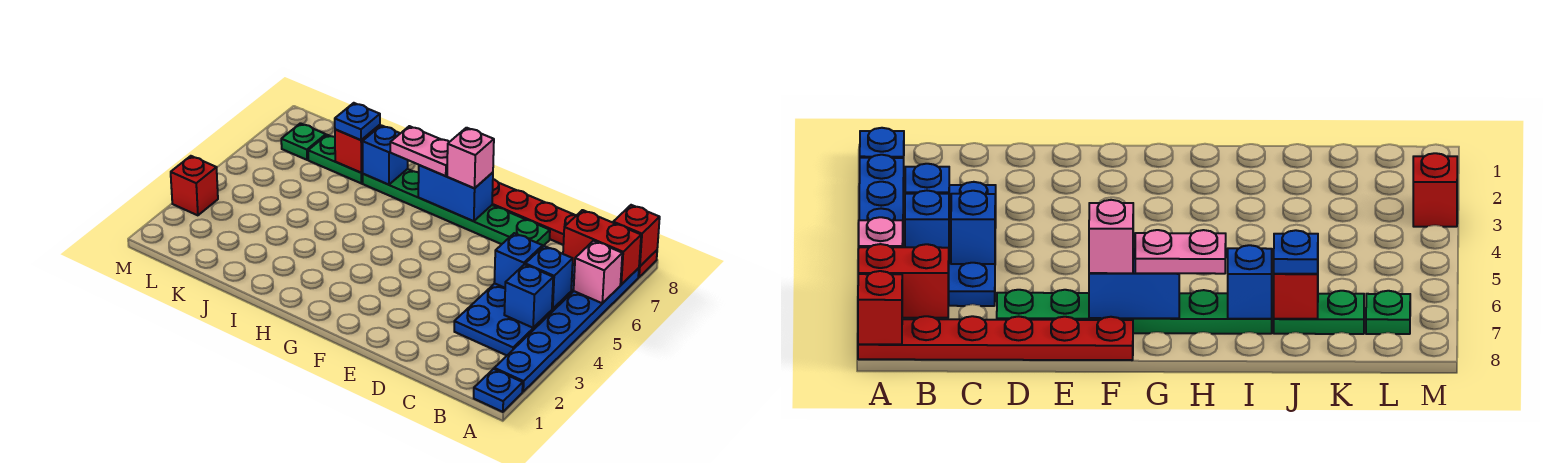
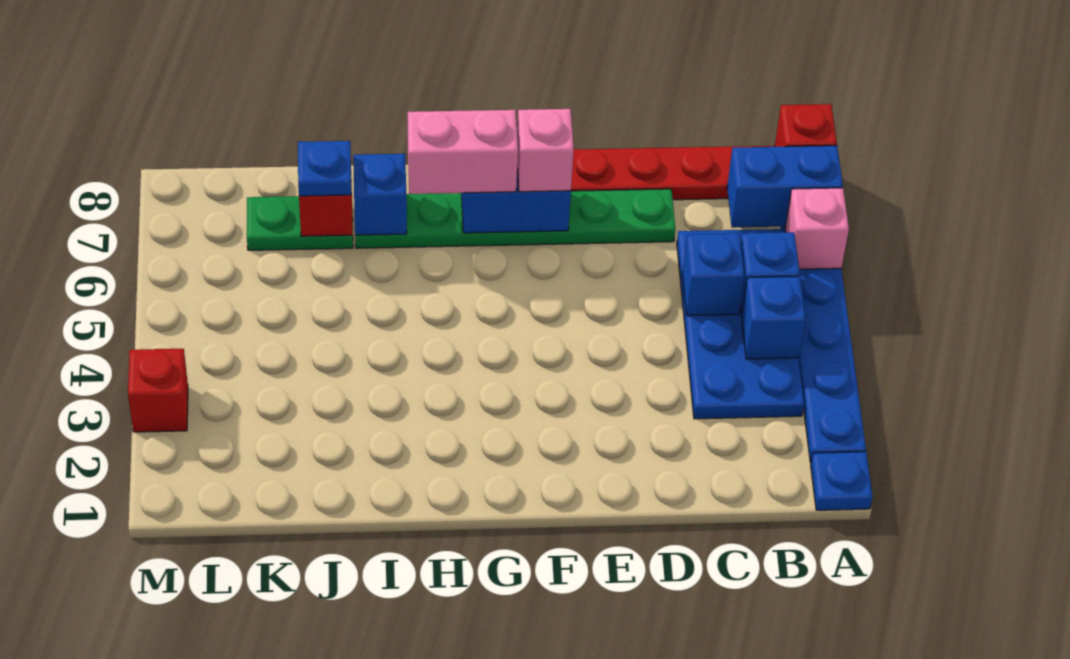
red brick A7:B7 level 2 -> blue brick A7:B7 level 2
pink plate G7:H7 level 3 -> pink brick G7:H7 level 3
green plate L7 level 1 -> none

